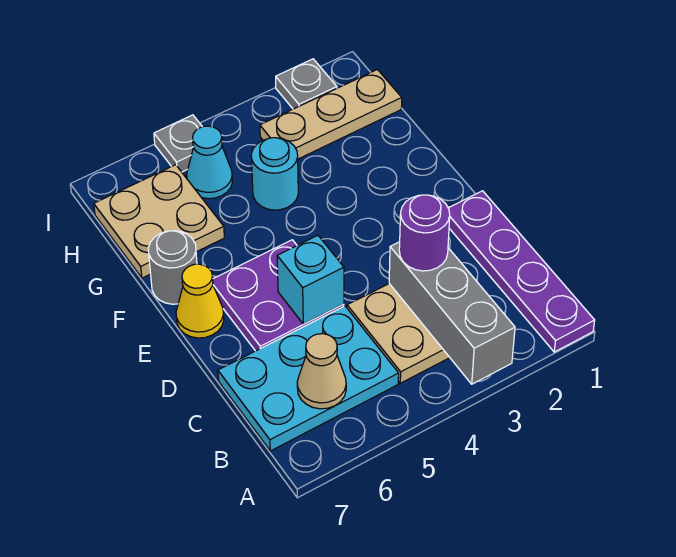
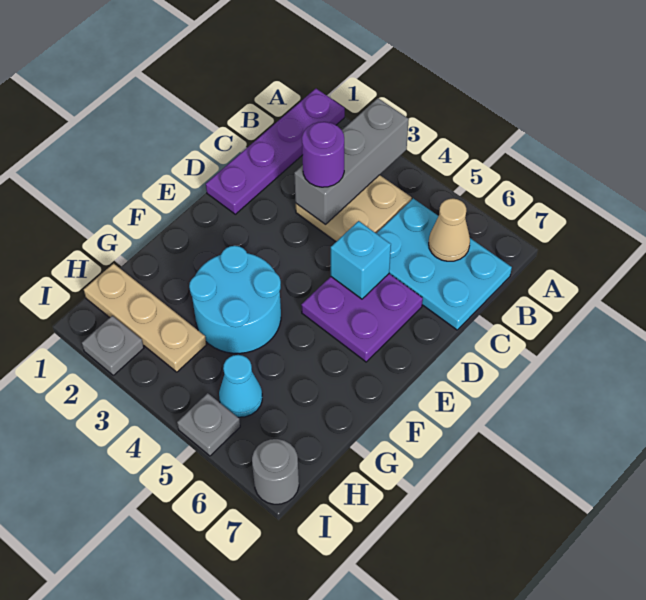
yellow cone E7 level 1 -> none
grey round brick F7 level 1 -> grey round brick I7 level 1
cyan round brick G4 level 1 -> cyan round brick F3:G4 level 1
tan plate G6:H7 level 1 -> none

